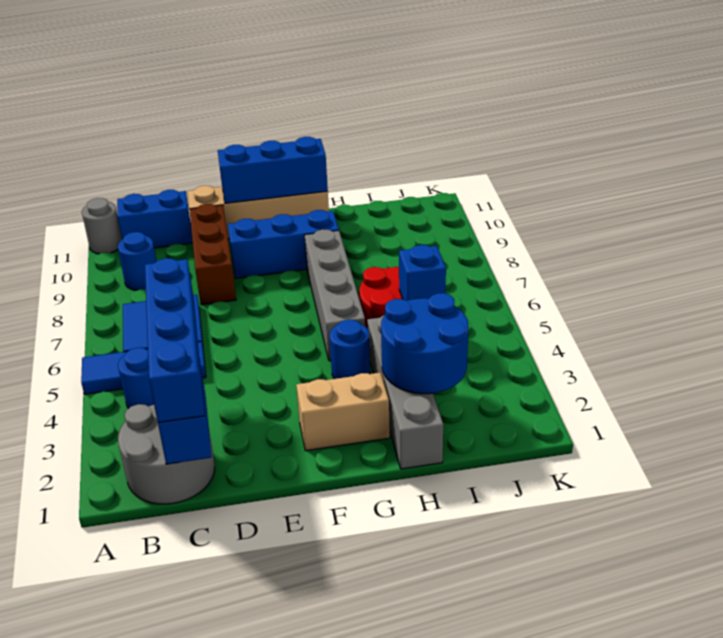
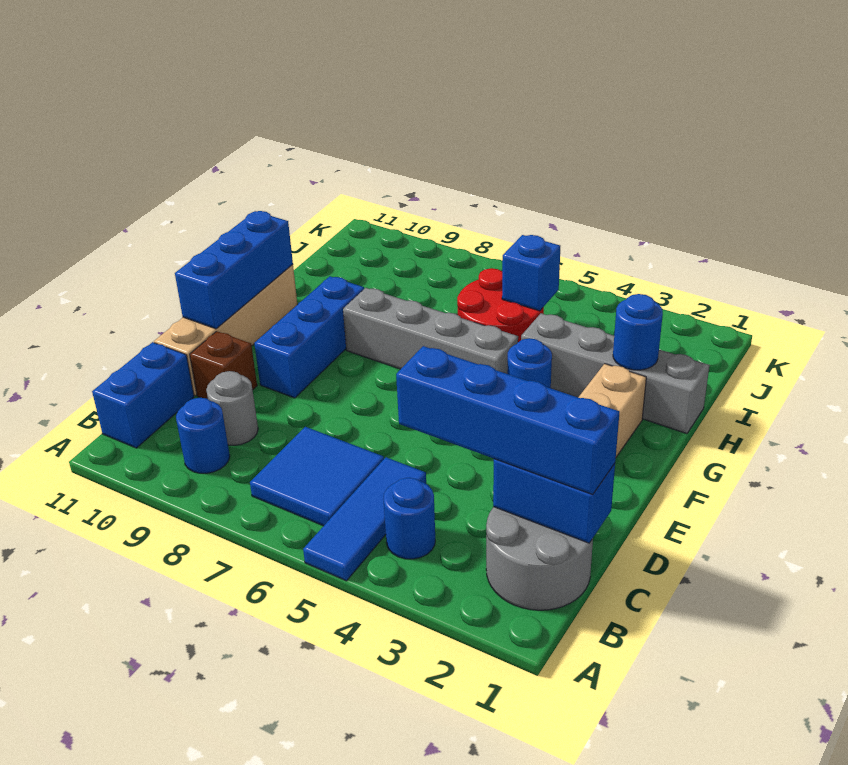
grey round brick A11 level 1 -> grey round brick C9 level 1
brown brick D8:D10 level 1 -> brown brick D10 level 1
blue round brick H2:I3 level 2 -> blue round brick H2 level 2

